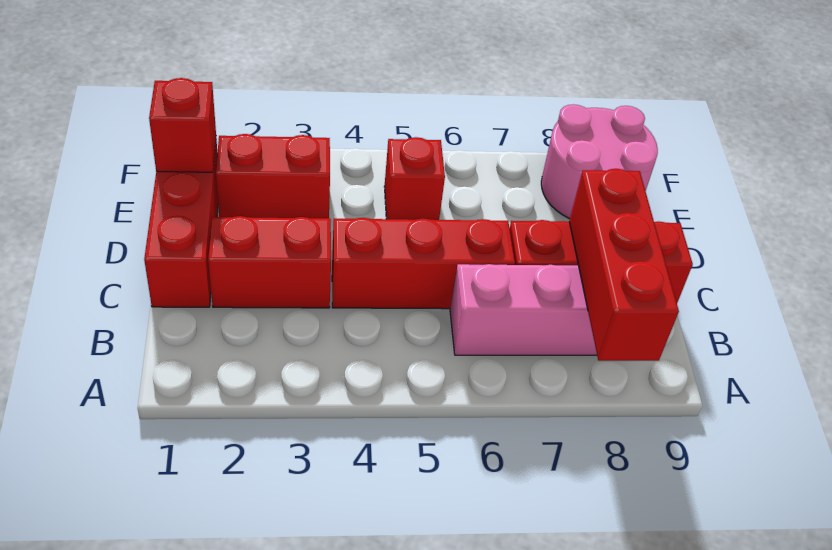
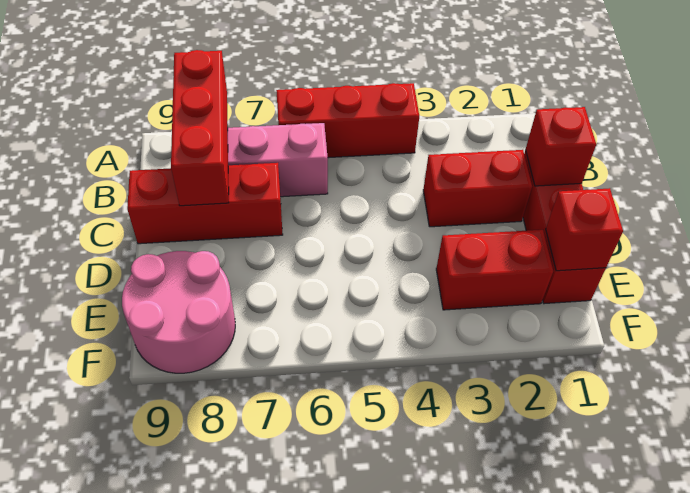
red brick C4:C6 level 1 -> red brick A4:A6 level 1
red brick E5 level 1 -> red brick C1 level 2

